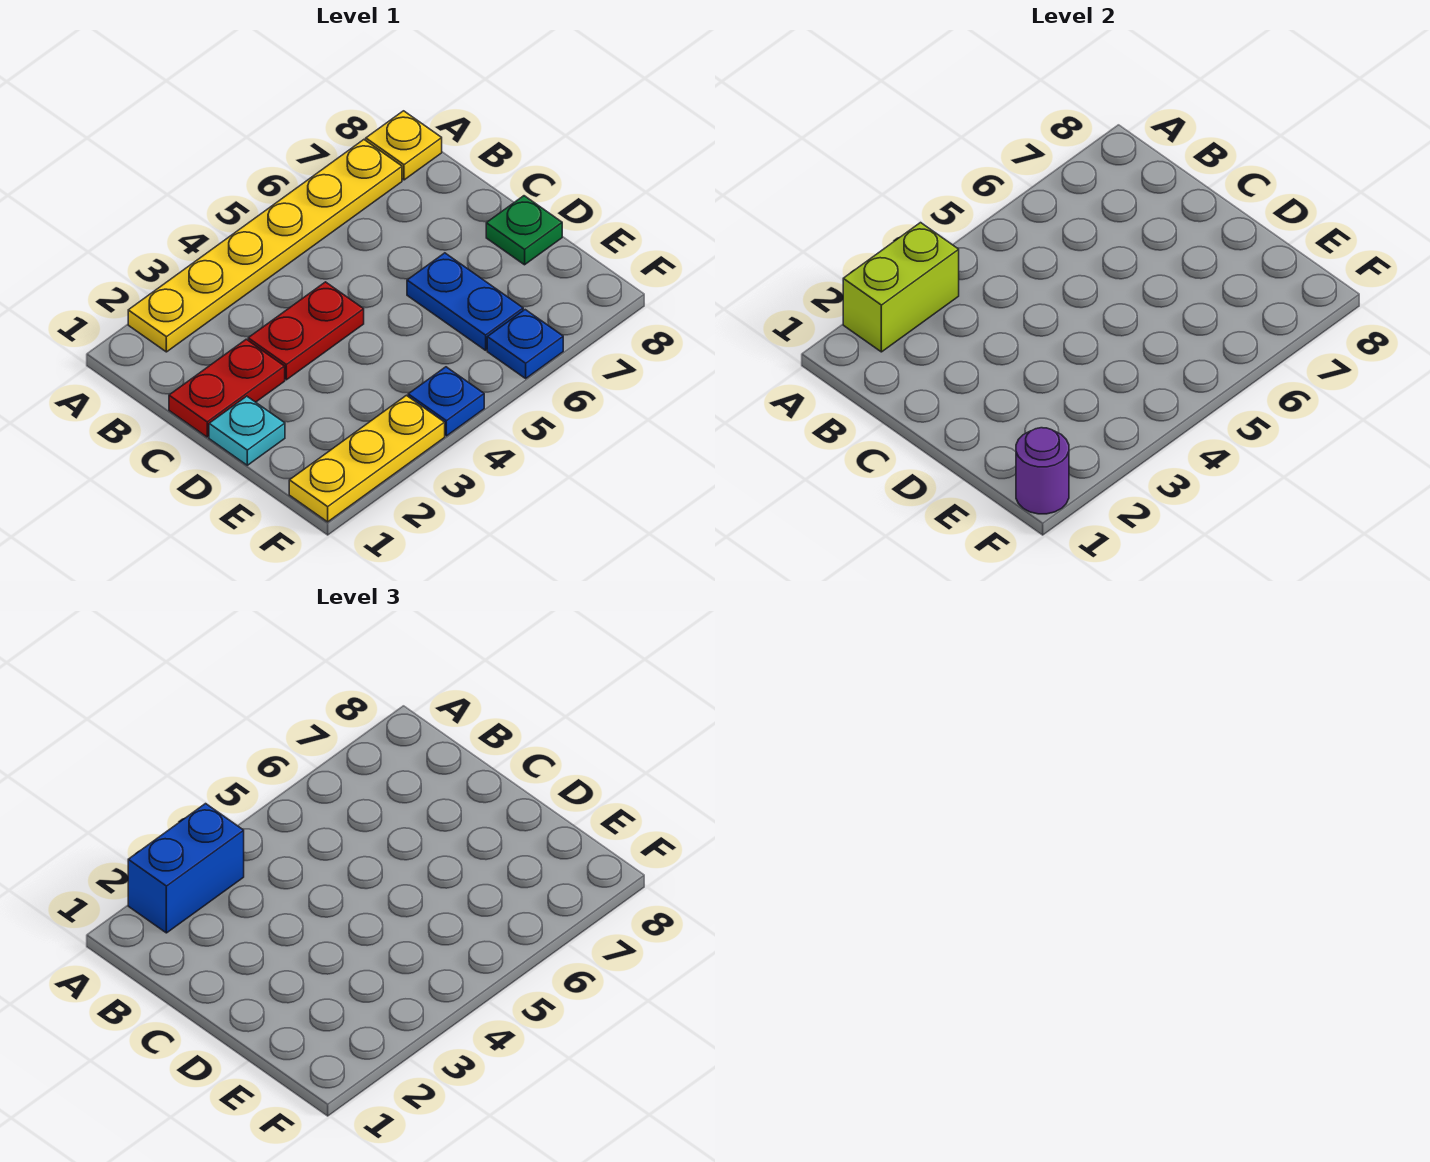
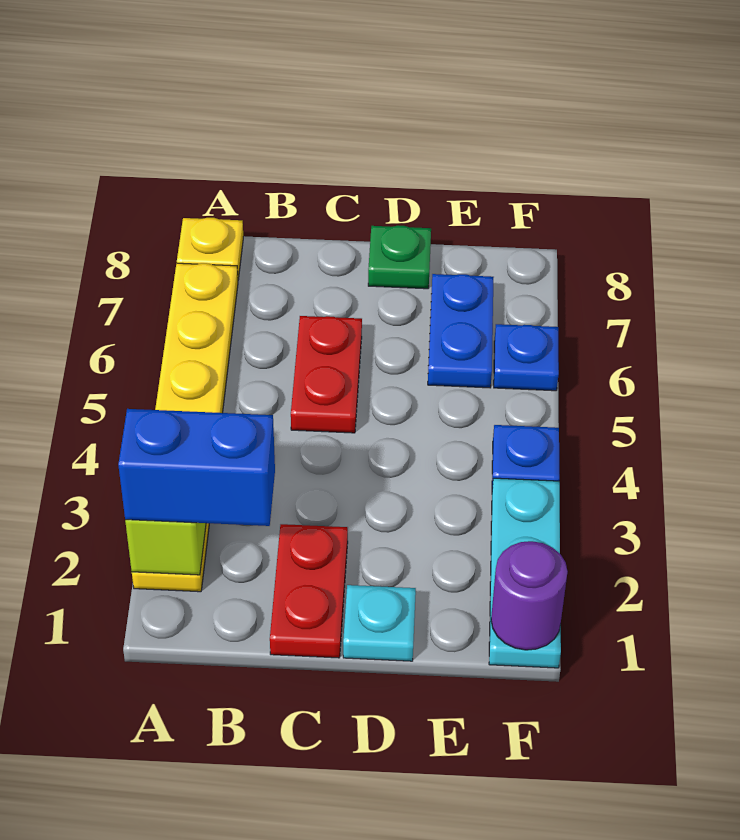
blue brick A2:A3 level 3 -> blue brick A2:B2 level 3
red plate C3:C4 level 1 -> red plate C5:C6 level 1
blue plate D6:E6 level 1 -> blue plate E6:E7 level 1
yellow plate F1:F3 level 1 -> cyan plate F1:F3 level 1

